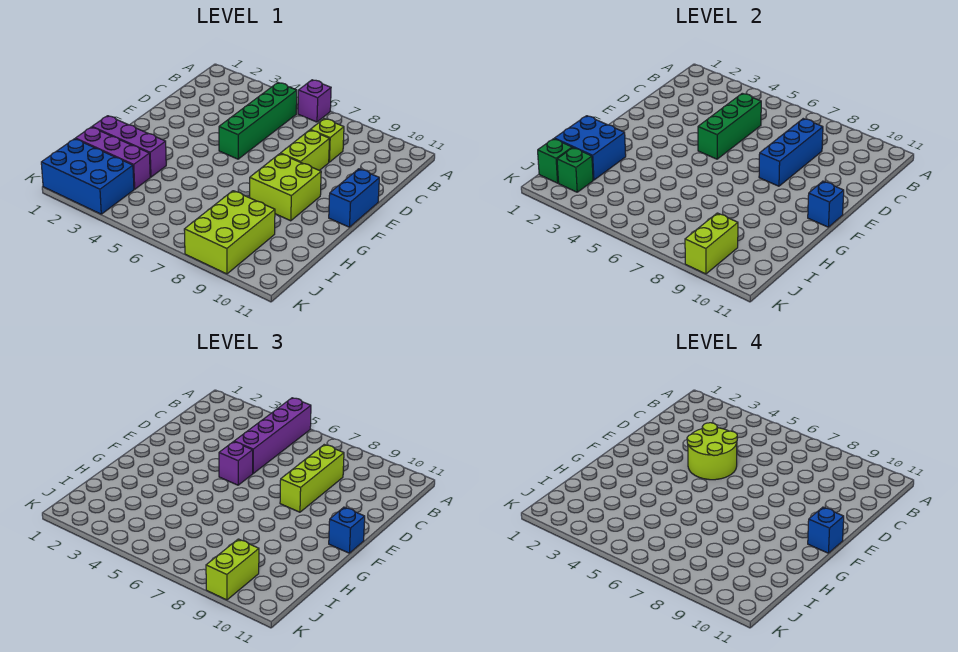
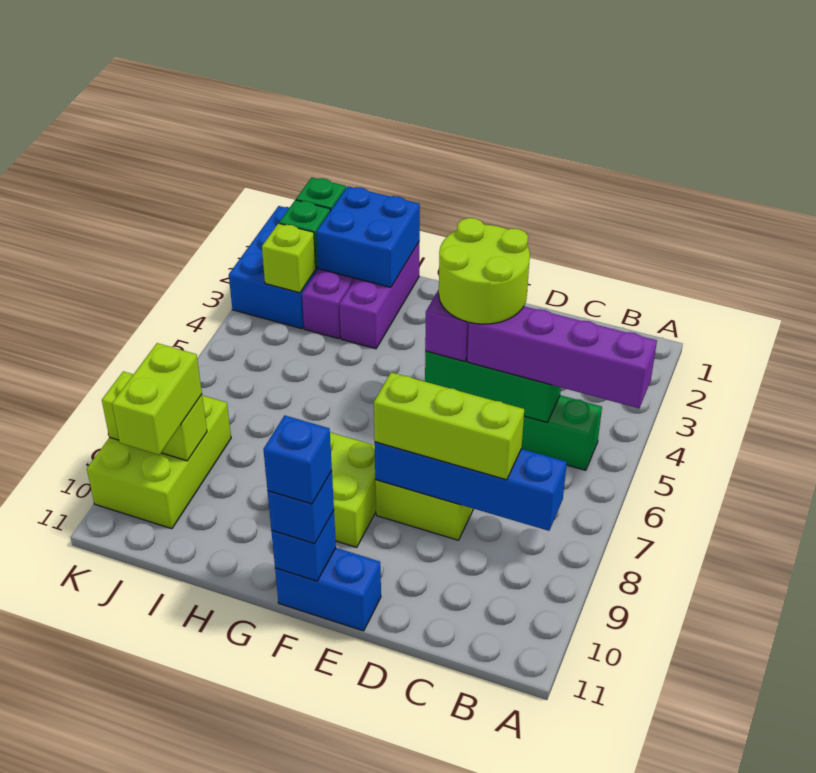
purple brick A6 level 1 -> none
lime brick C8 level 1 -> lime brick J3 level 2
blue brick C8:E8 level 2 -> blue brick B8:E8 level 2
lime brick I8:K9 level 1 -> lime brick J8:K10 level 1
lime brick J9:K9 level 3 -> lime brick J9:J10 level 3

